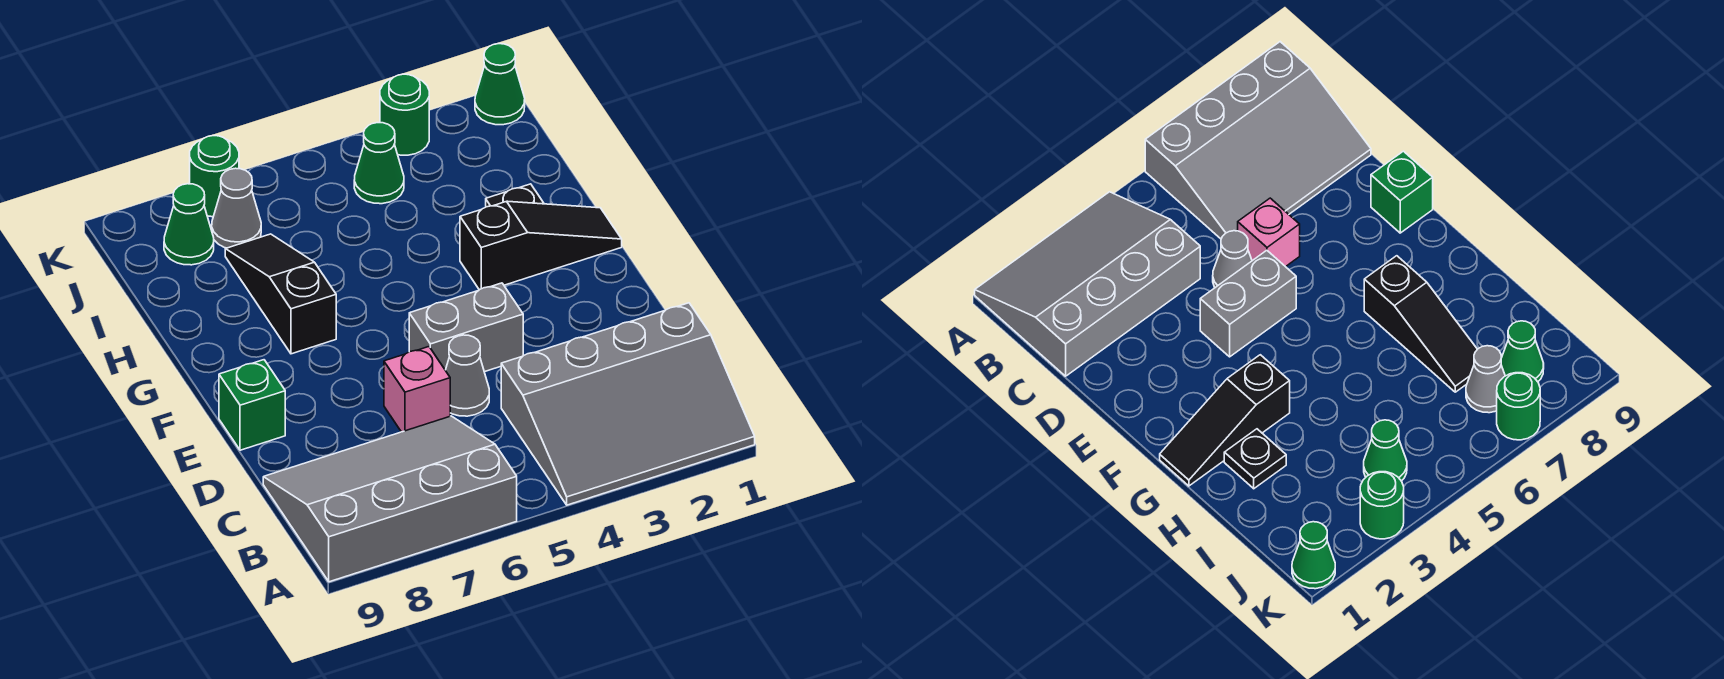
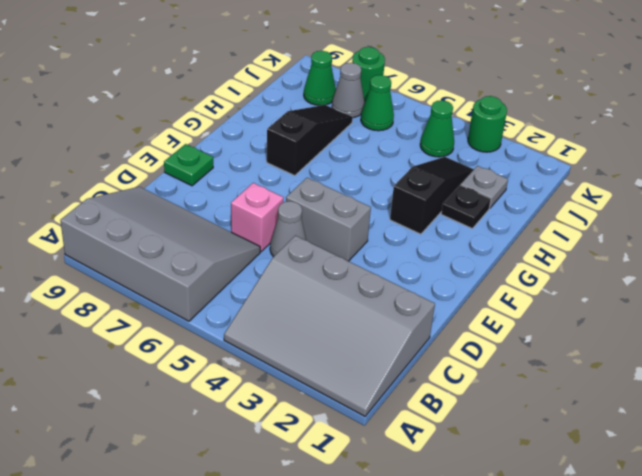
green brick E9 level 1 -> green plate E9 level 1
black slope G1:G3 level 1 top 3 -> black slope G3:I3 level 1 top G
none -> grey plate I2 level 1
green cone K1 level 1 -> green cone J6 level 1

